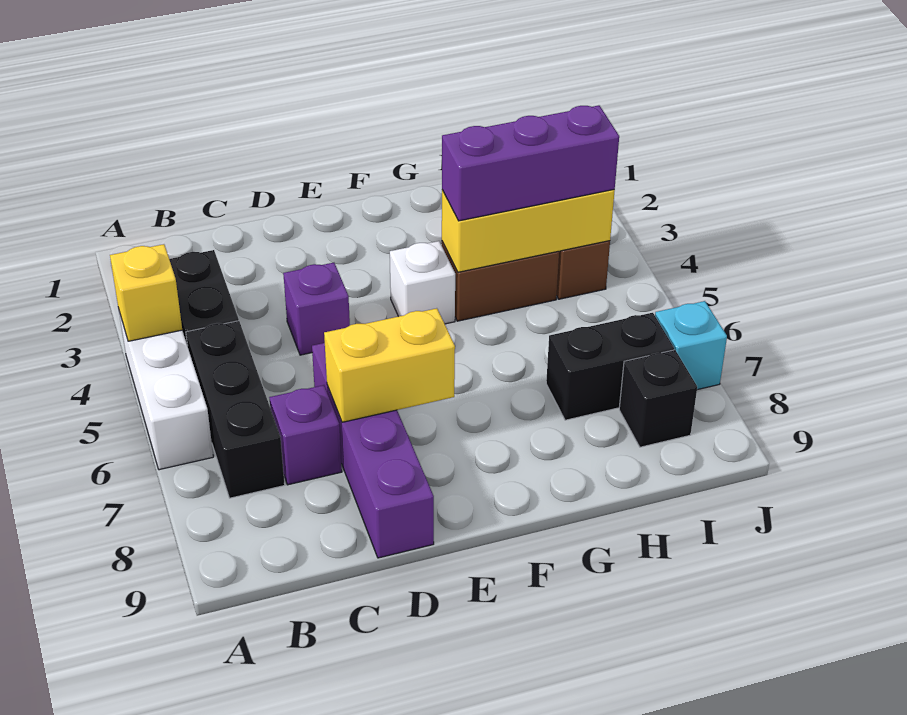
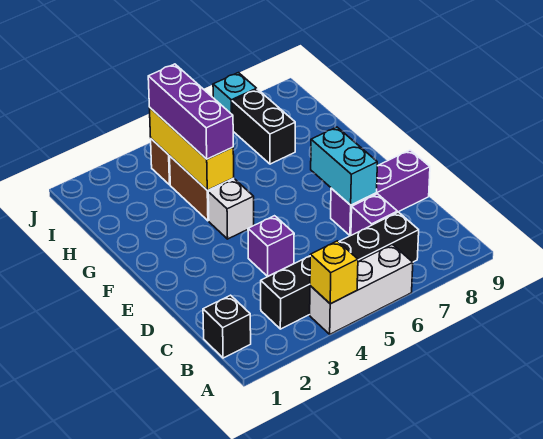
purple brick D6:D9 level 1 -> purple brick D7:D9 level 1
yellow brick D7:E7 level 2 -> cyan brick D7:E7 level 2
black brick I8 level 1 -> black brick B1 level 1

